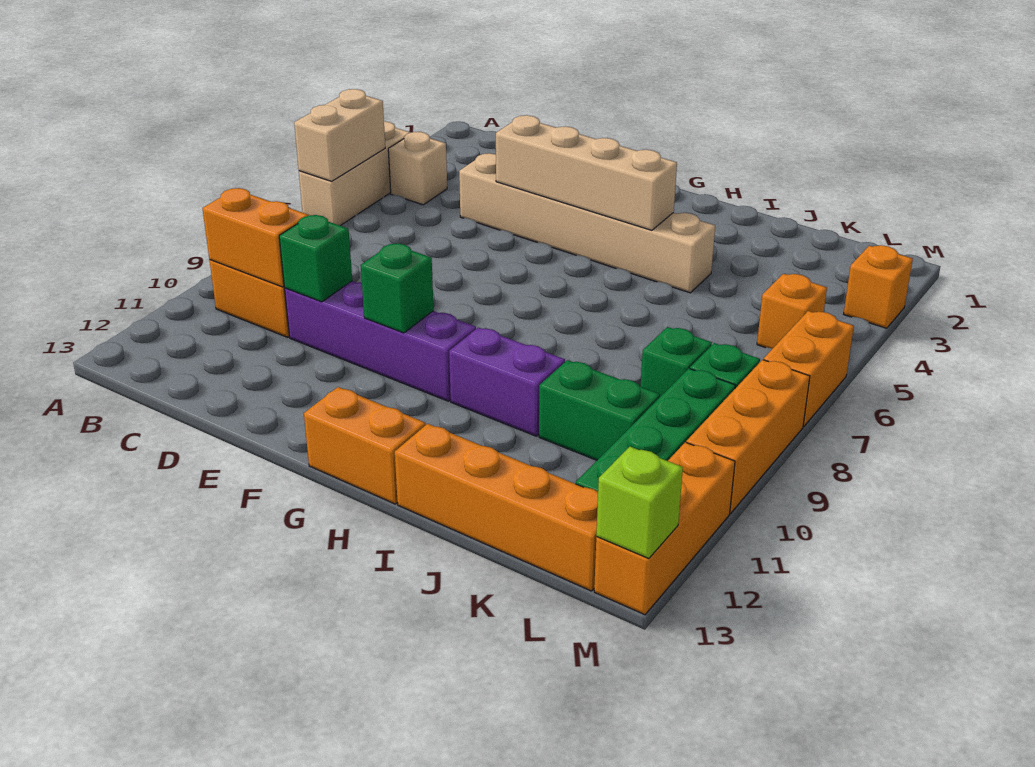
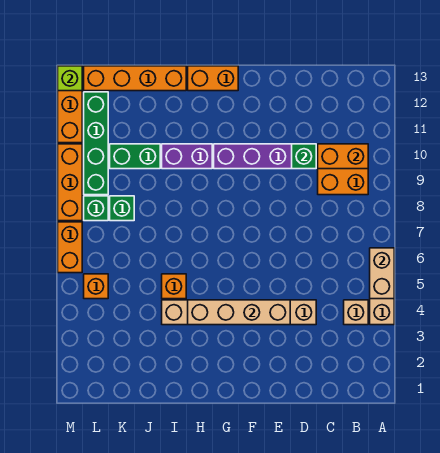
green brick F10 level 2 -> none
orange brick M3 level 1 -> orange brick I5 level 1

